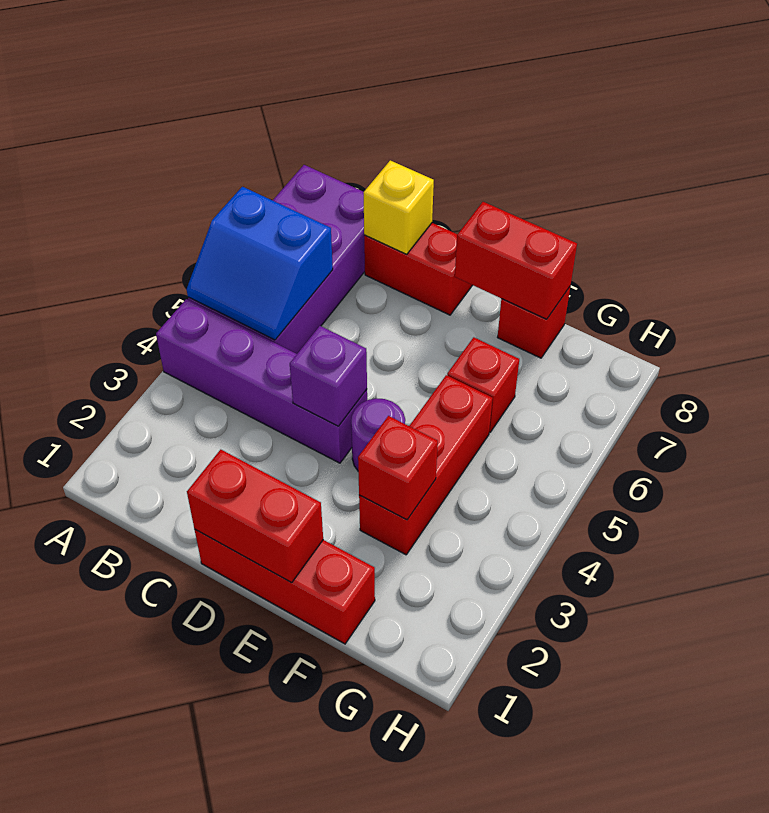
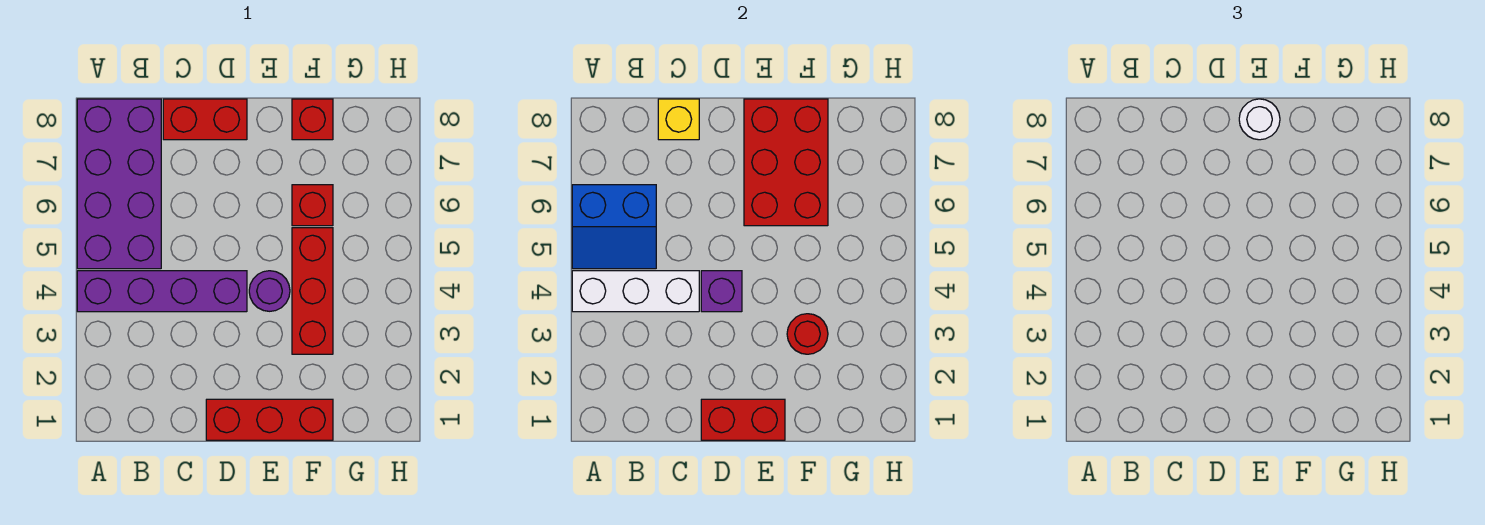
none -> white brick A4:C4 level 2
red brick E8:F8 level 2 -> red brick E6:F8 level 2
none -> white round brick E8 level 3
red brick F3 level 2 -> red round brick F3 level 2

